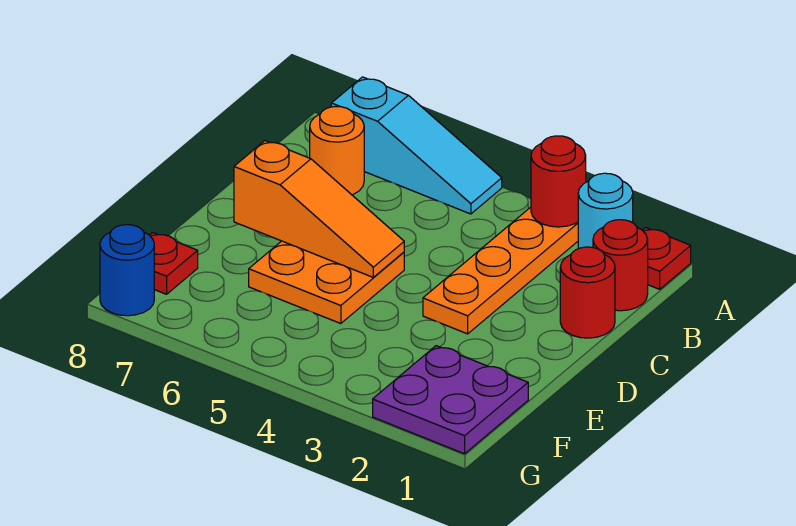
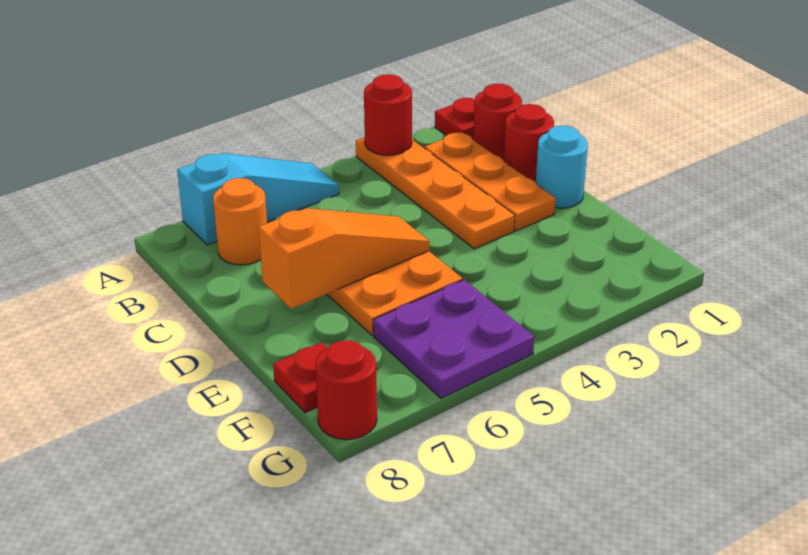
cyan round brick A2 level 1 -> cyan round brick D1 level 1
none -> orange plate B2:D2 level 1
purple plate F1:G2 level 1 -> purple plate F5:G6 level 1
blue round brick G8 level 1 -> red round brick G8 level 1

